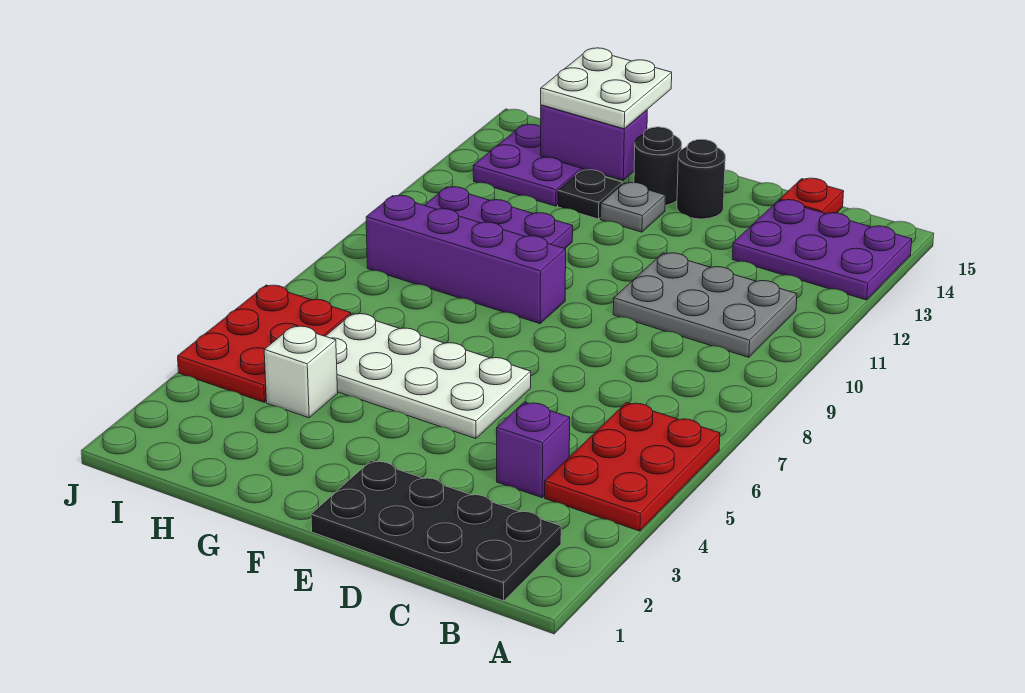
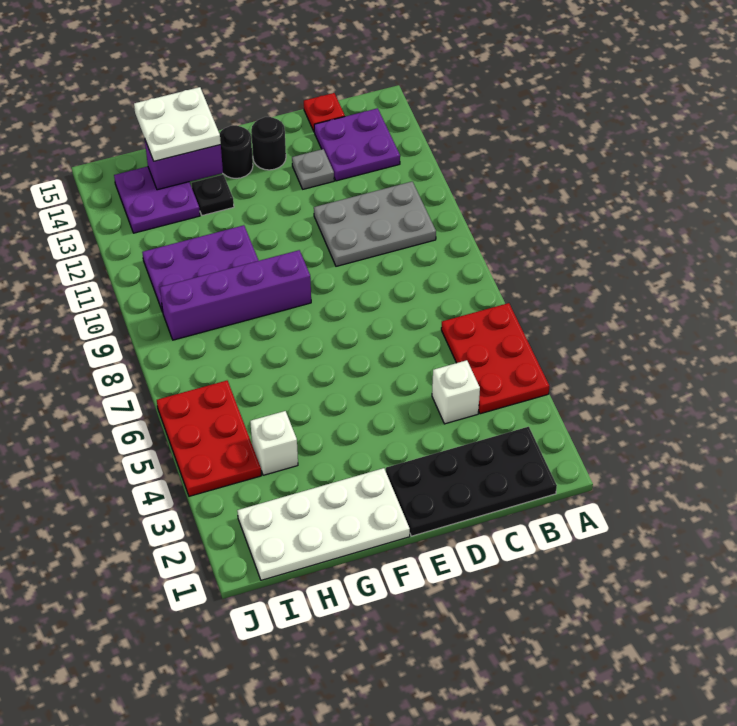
purple plate A13:C14 level 1 -> purple plate B13:C14 level 1
purple brick C4 level 1 -> white brick C4 level 1
white plate E5:H6 level 1 -> white plate F1:I2 level 1
grey plate F13 level 1 -> grey plate D13 level 1

